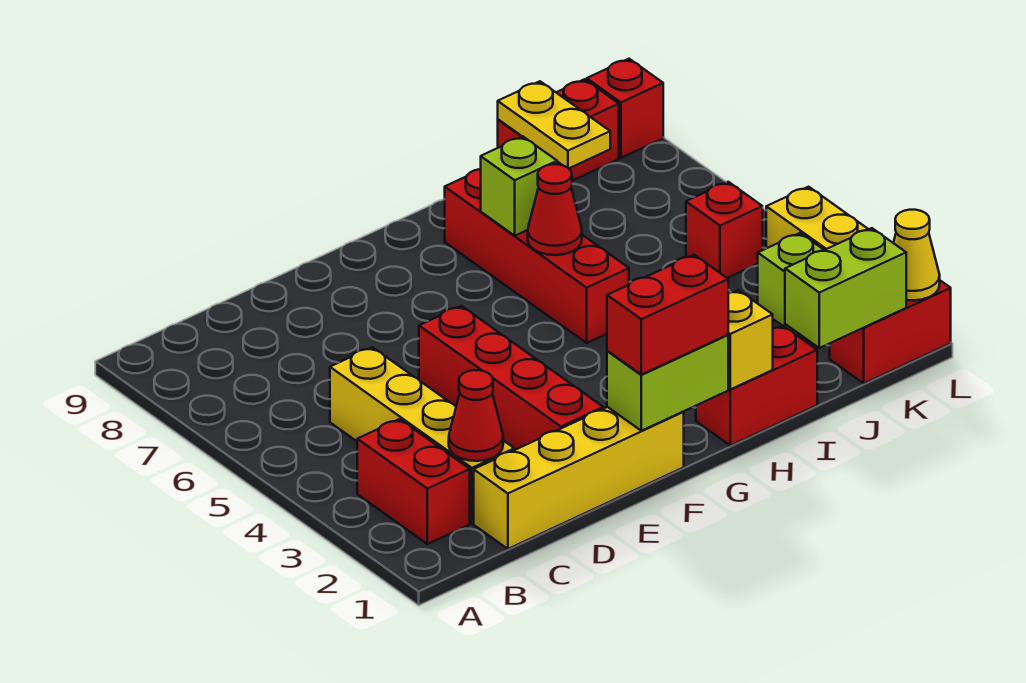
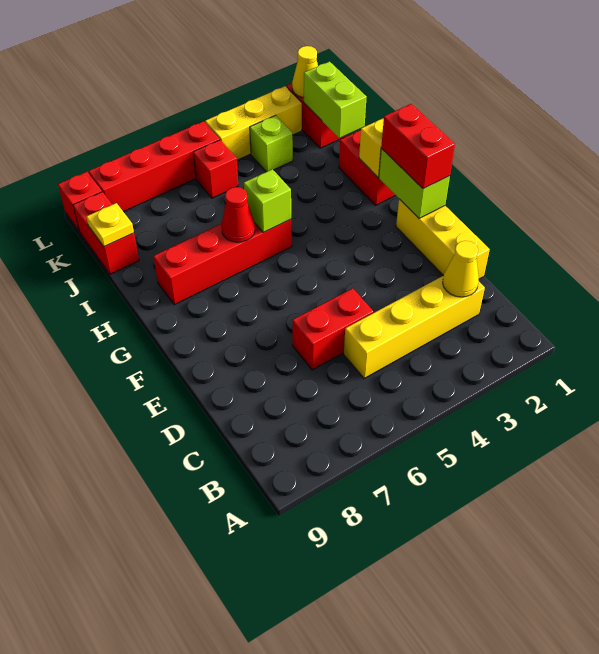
red brick B2:B3 level 1 -> red brick D5:D6 level 1
yellow brick C1:F1 level 1 -> yellow brick D1:F1 level 1
red cone C2 level 2 -> yellow cone C2 level 2
red brick E2:E5 level 1 -> red brick L5:L8 level 1
lime brick H7 level 2 -> lime brick H5 level 2
yellow plate J8:J9 level 2 -> yellow plate J9 level 2

